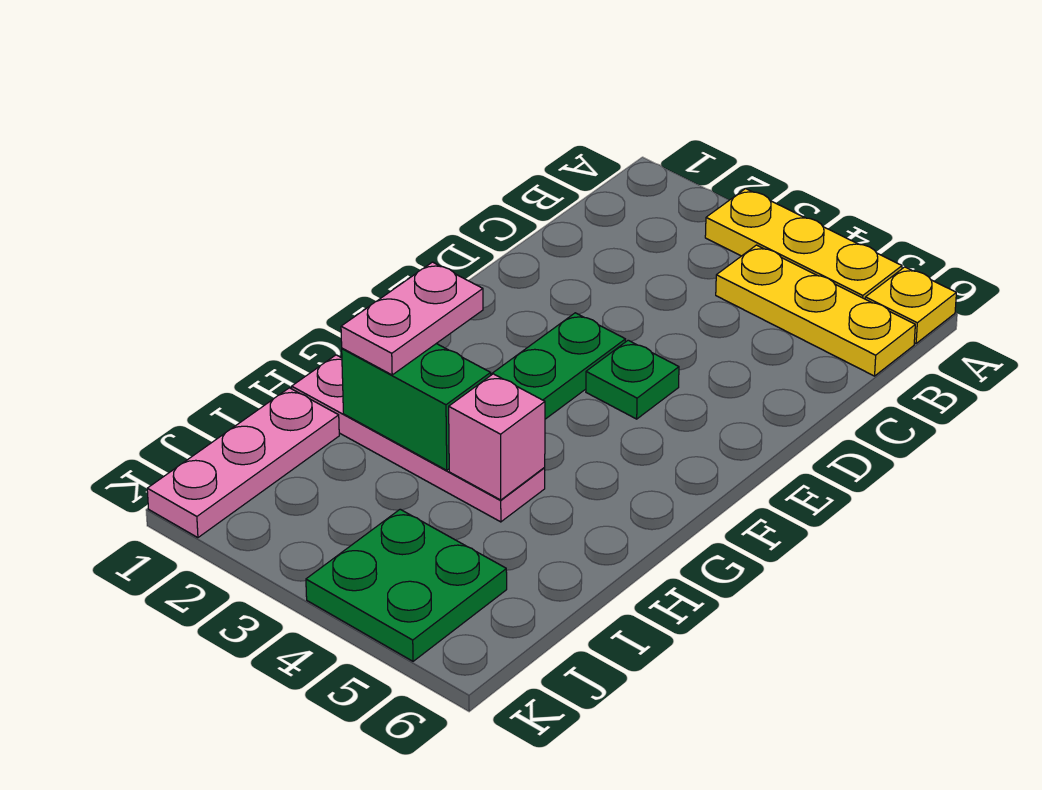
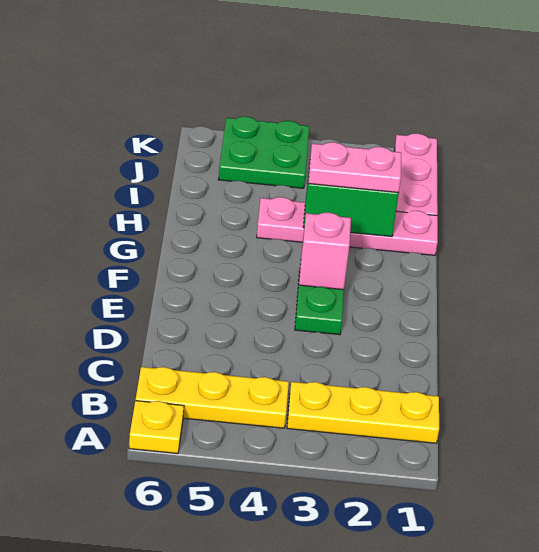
yellow plate A3:A5 level 1 -> yellow plate B1:B3 level 1
green plate E4 level 1 -> none
pink plate G2:H2 level 3 -> pink plate H2:H3 level 3
pink brick H4 level 2 -> pink brick F3 level 2

